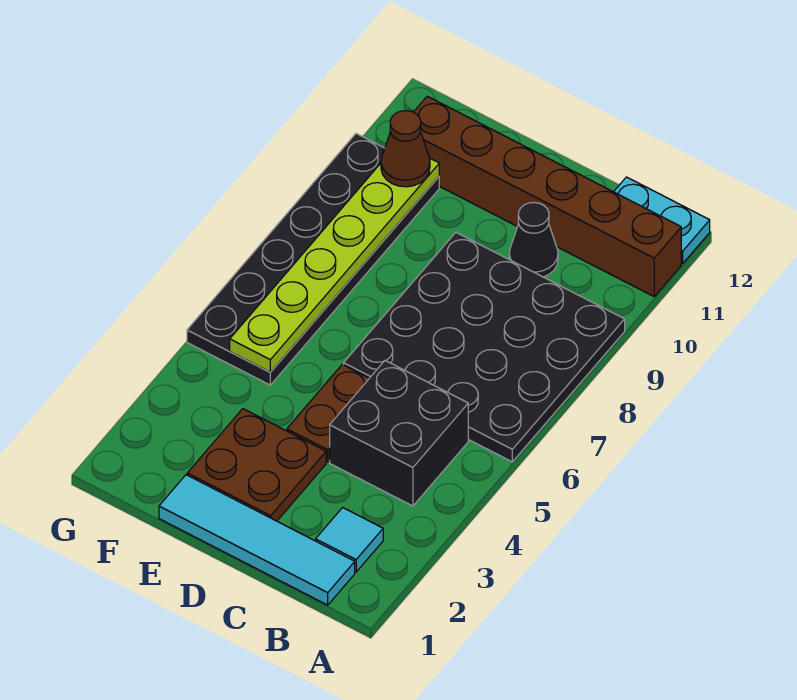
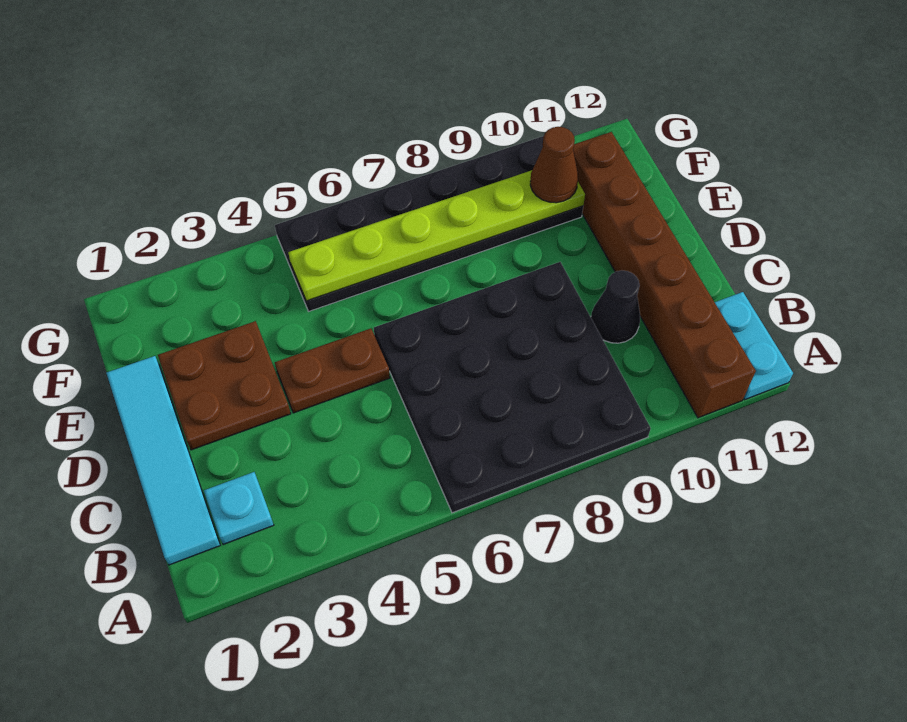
cyan tile B2 level 1 -> cyan plate B2 level 1
black brick B4:C5 level 1 -> none

